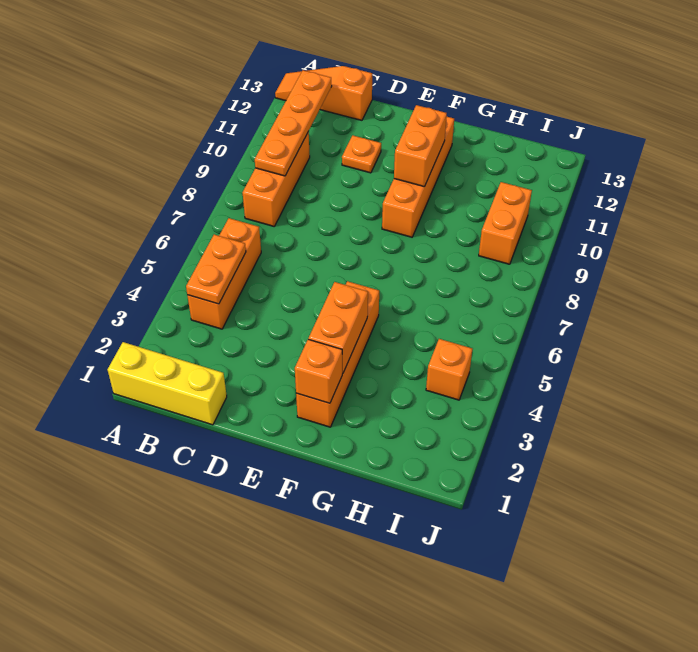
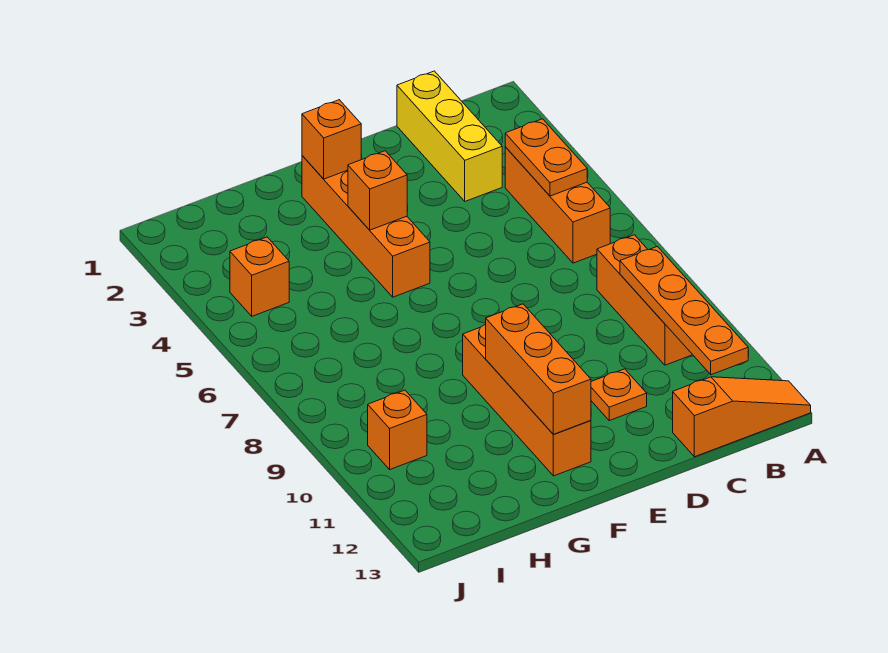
yellow brick A1:C1 level 1 -> yellow brick C1:C3 level 1
orange brick F3:F4 level 2 -> orange brick F4 level 2
orange brick F10:F11 level 2 -> orange brick F10:F12 level 2
orange brick I9:I10 level 1 -> orange brick I10 level 1

